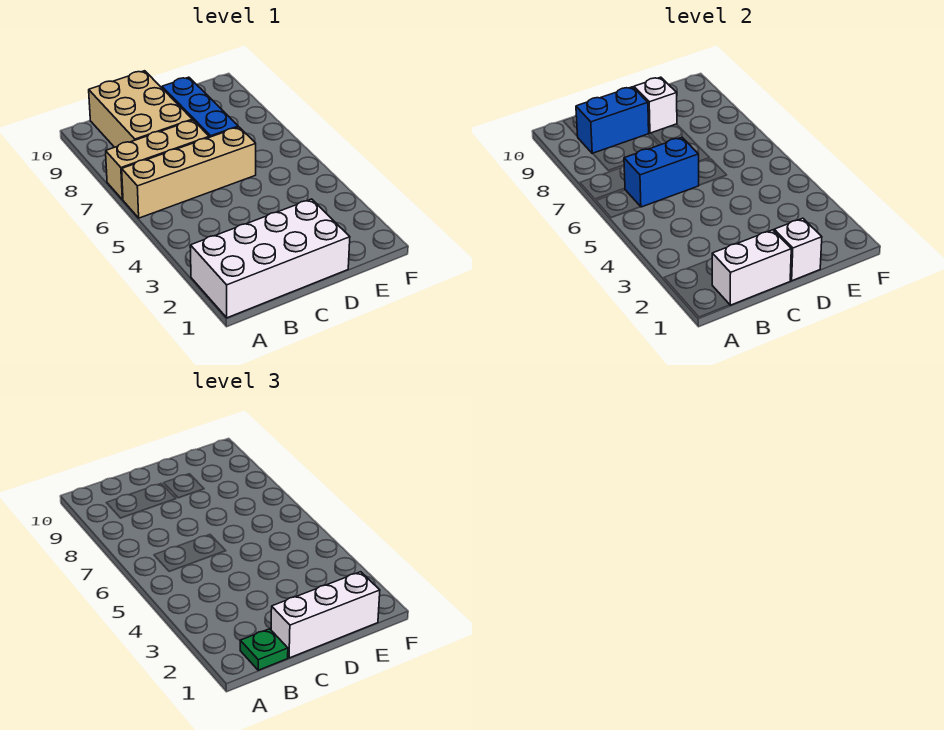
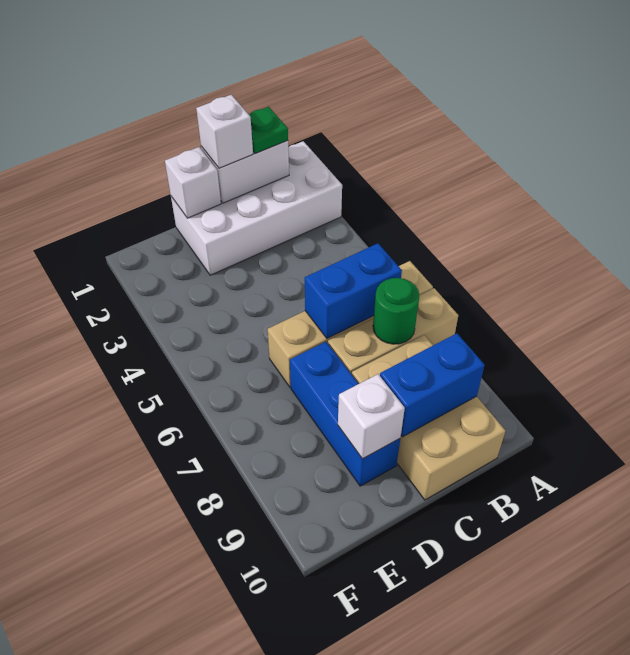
none -> green round brick B7 level 2
white brick C1:E1 level 3 -> white brick C1 level 3

